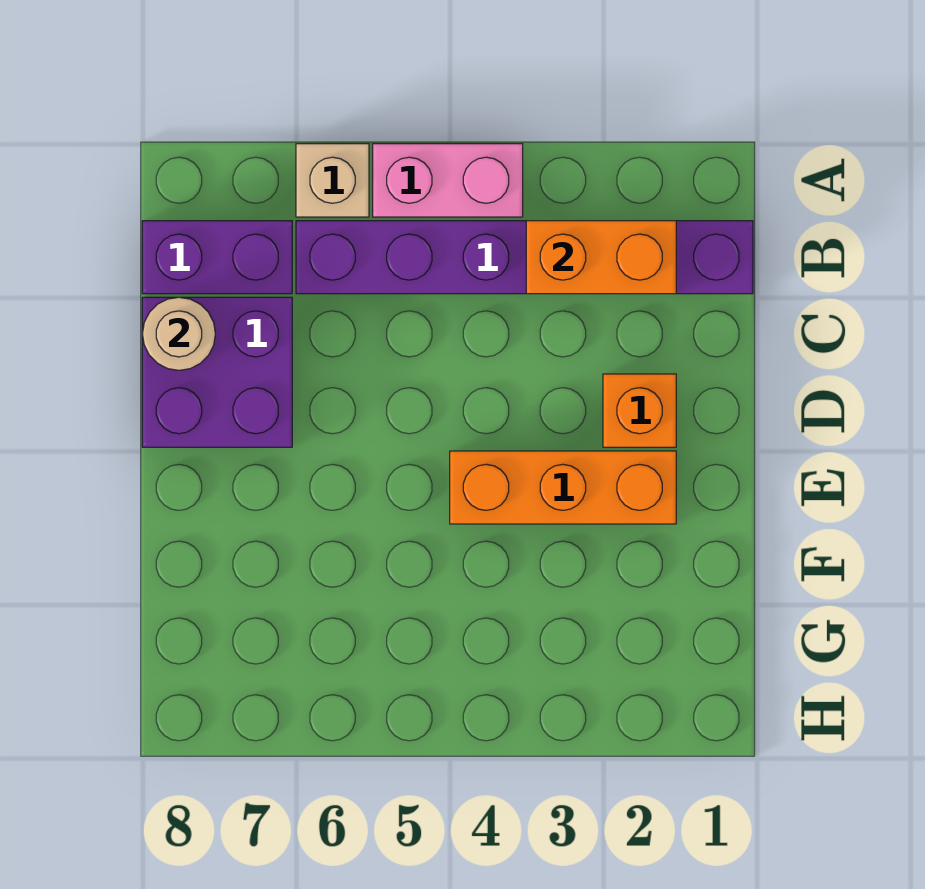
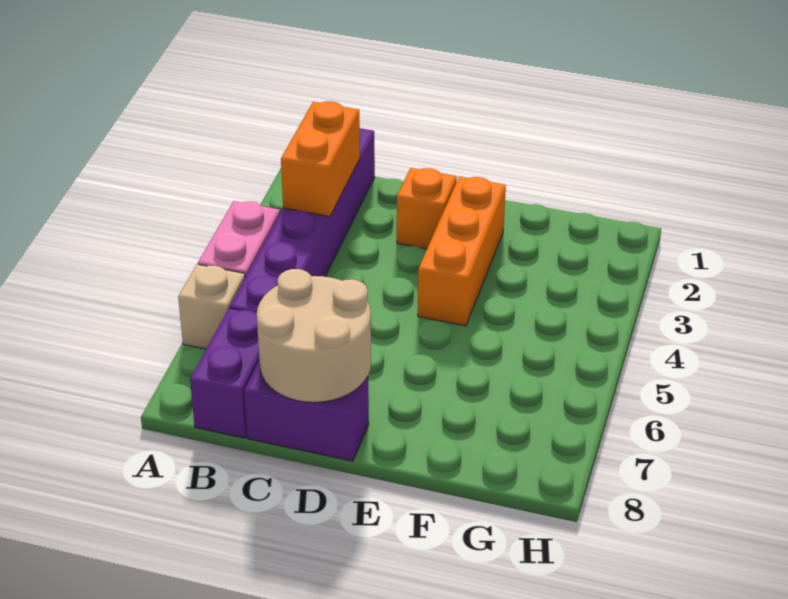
purple brick C7:D8 level 1 -> purple brick C8:D8 level 1
tan round brick C8 level 2 -> tan round brick C7:D8 level 2

